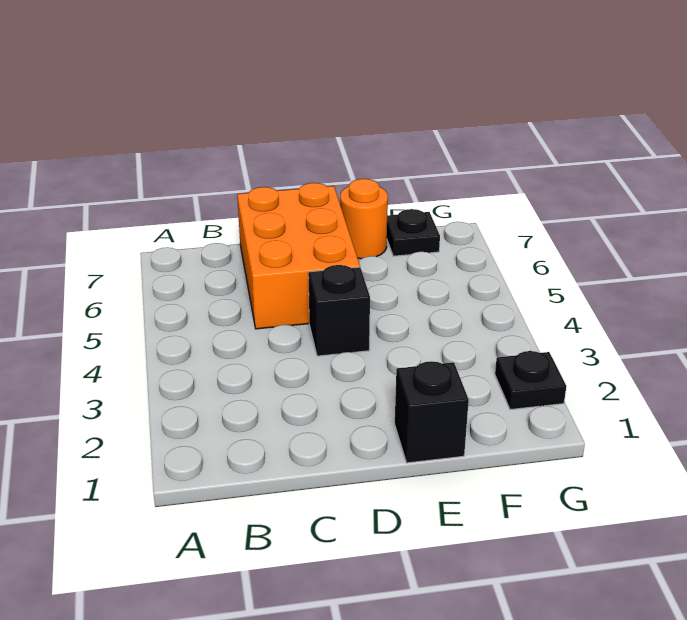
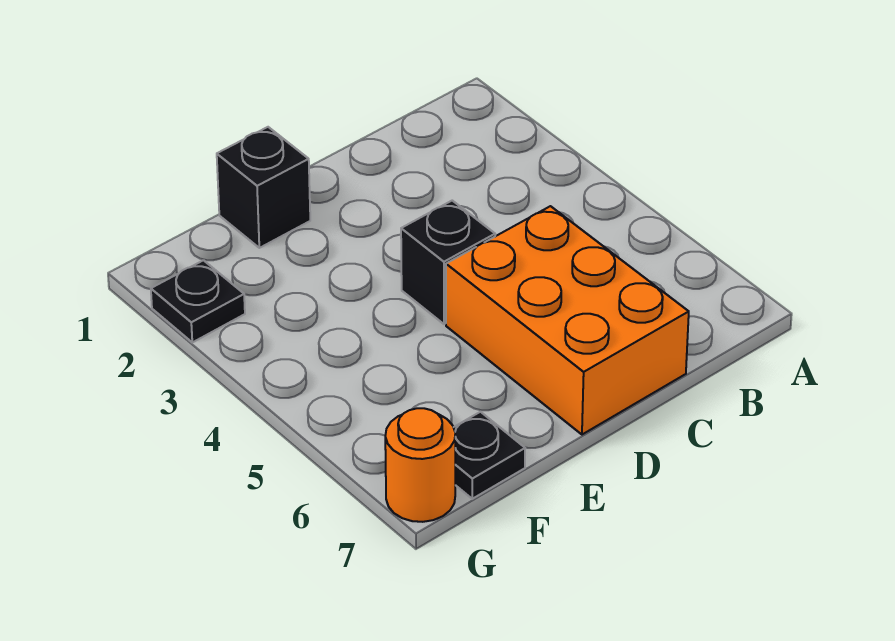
orange round brick E7 level 1 -> orange round brick G7 level 1

